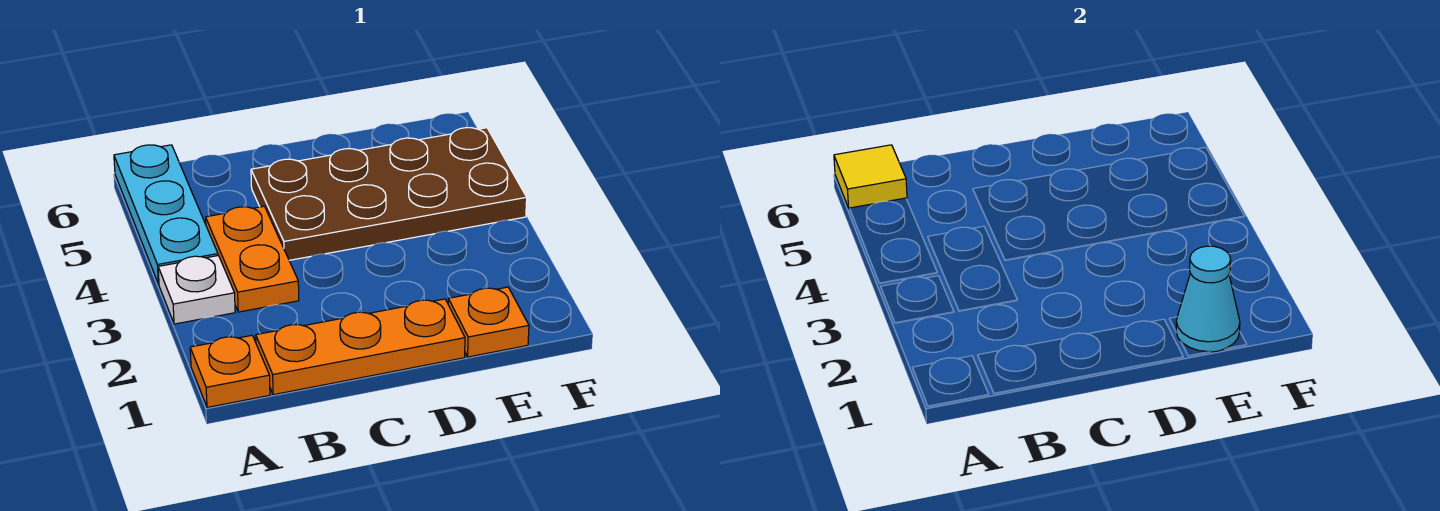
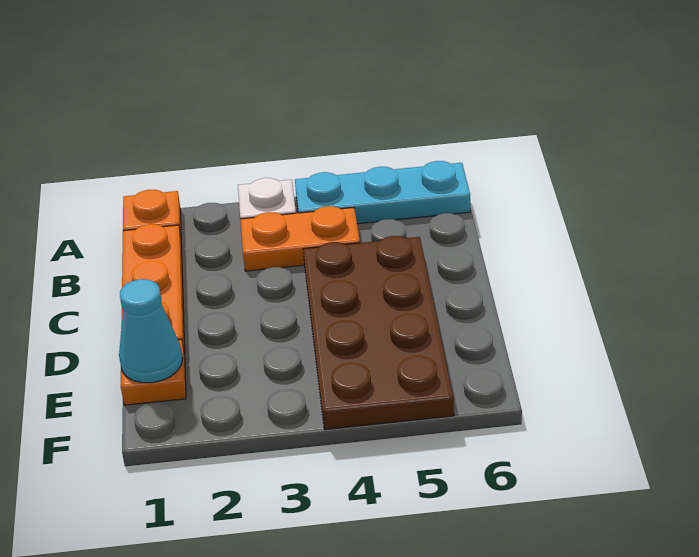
yellow tile A6 level 2 -> none

